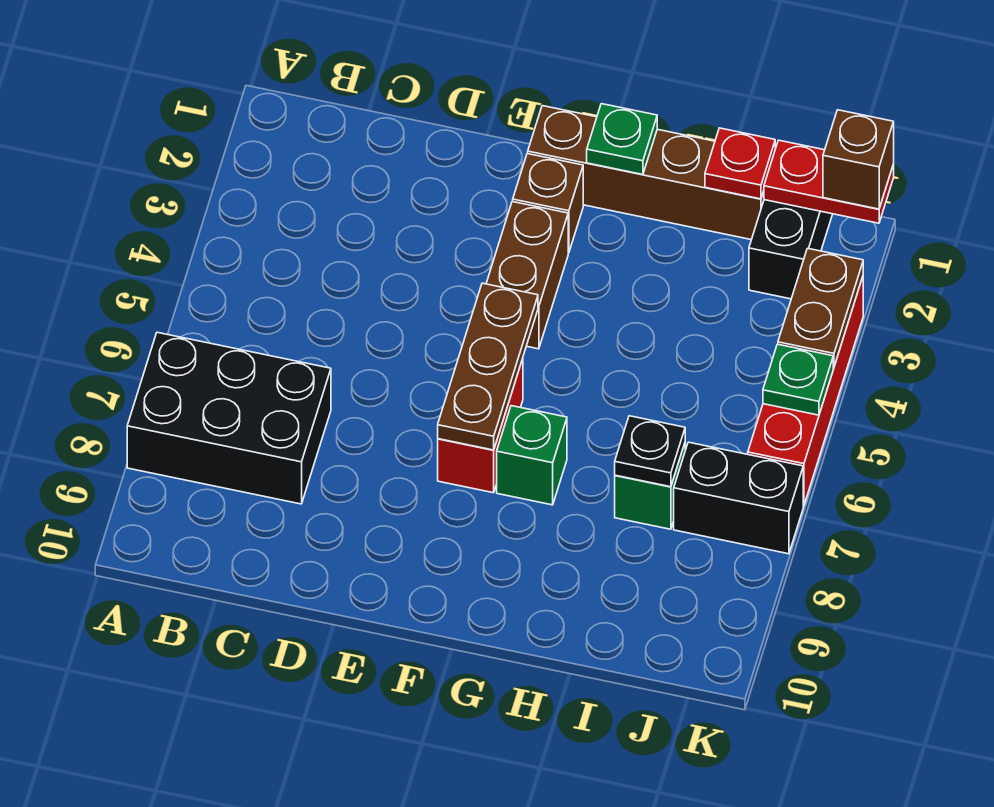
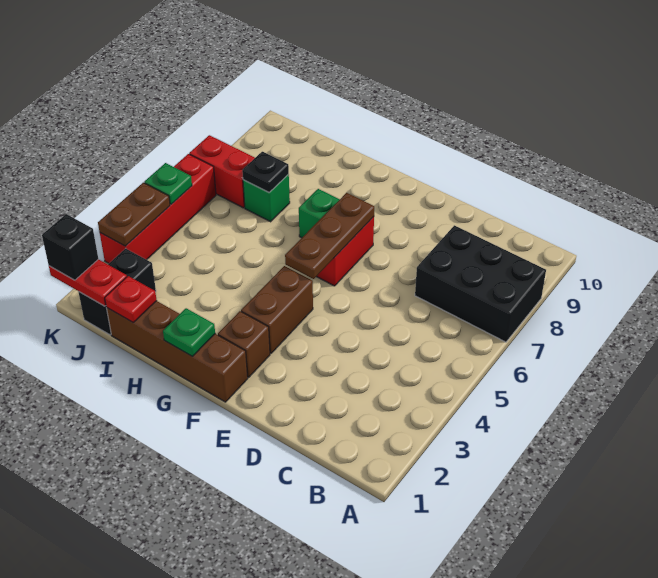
black brick J7:K7 level 1 -> red brick J7:K7 level 1
brown brick K1 level 3 -> black brick K1 level 3

